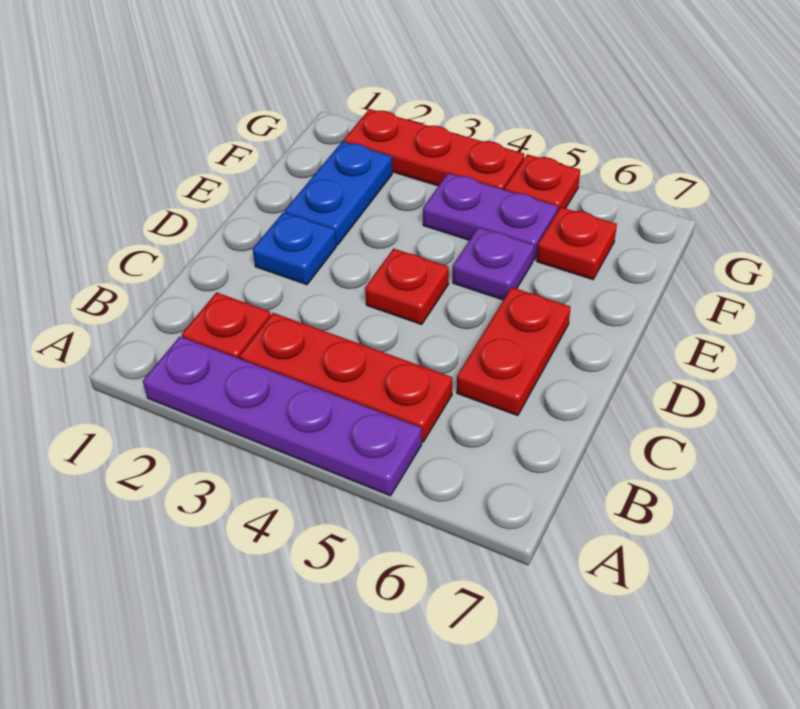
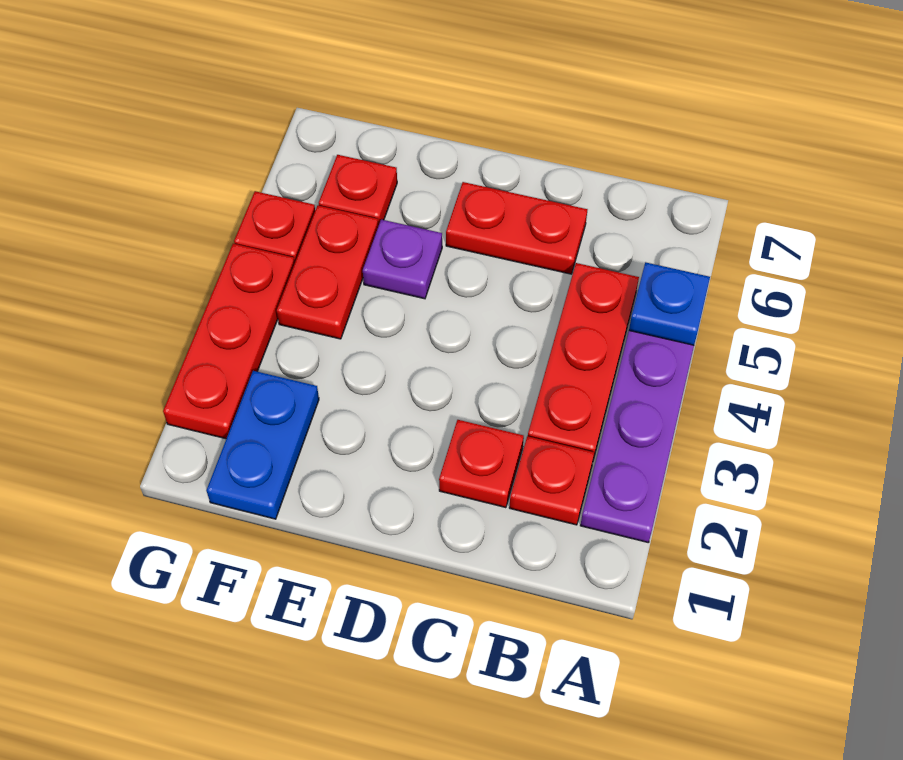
blue plate D2 level 1 -> blue plate A5 level 2
red plate D4 level 1 -> red plate C2 level 1
blue plate E2:F2 level 1 -> blue plate F1:F2 level 1
purple plate F4:F5 level 1 -> red plate F4:F5 level 1

